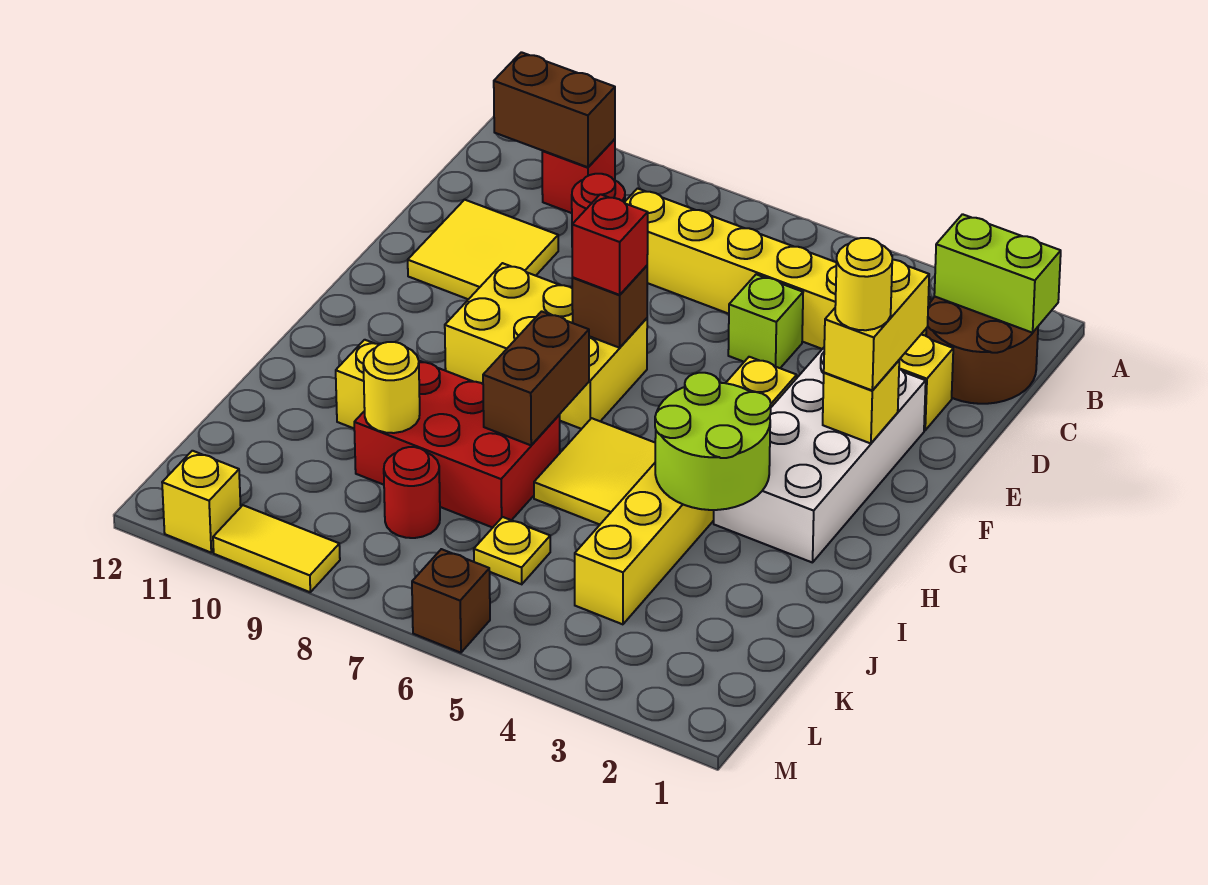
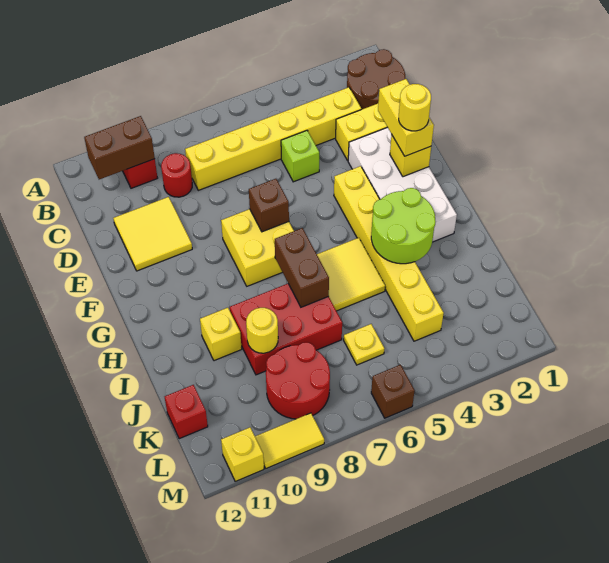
lime brick B1:B2 level 2 -> none
yellow brick F7:G9 level 1 -> yellow brick F7:G8 level 1
red brick F7 level 3 -> red brick K12 level 1
red round brick K8 level 1 -> red round brick K8:L9 level 1

